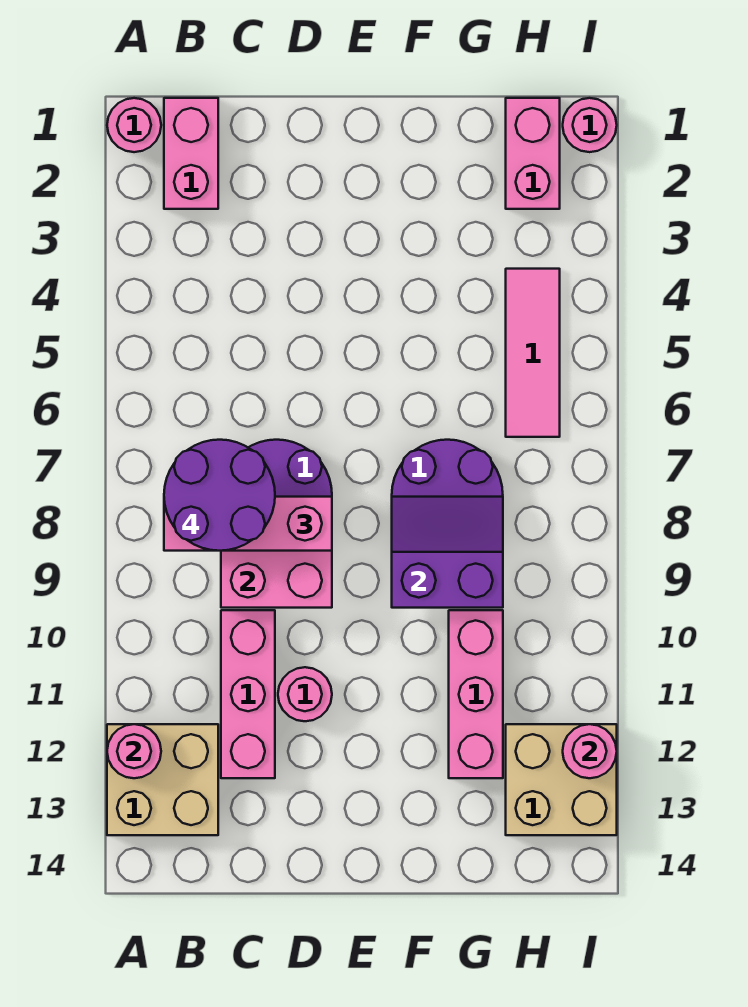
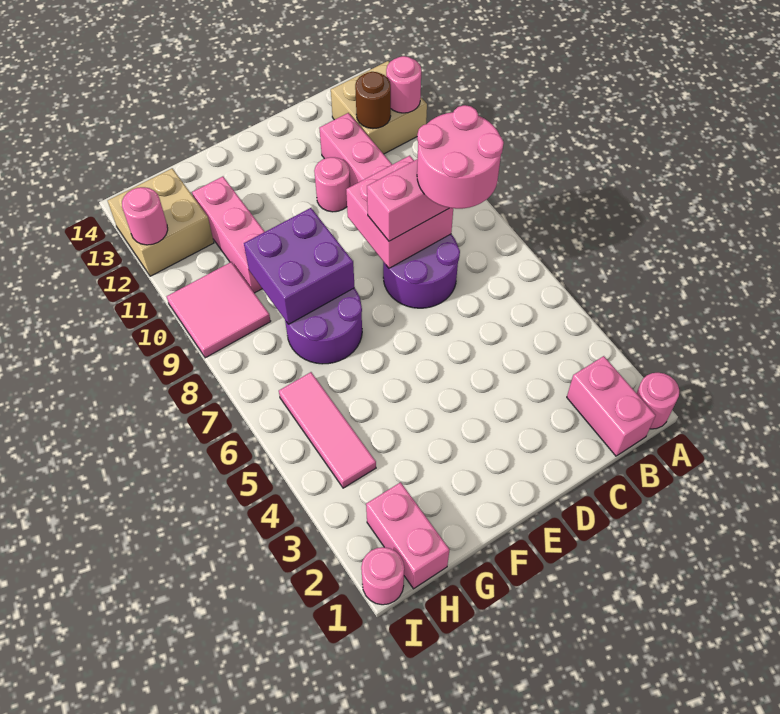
purple round brick B7:C8 level 4 -> pink round brick B7:C8 level 4
none -> brown round brick B12 level 2
purple slope F8:G9 level 2 top 9 -> purple brick F8:G9 level 2
none -> pink tile H9:I10 level 1

